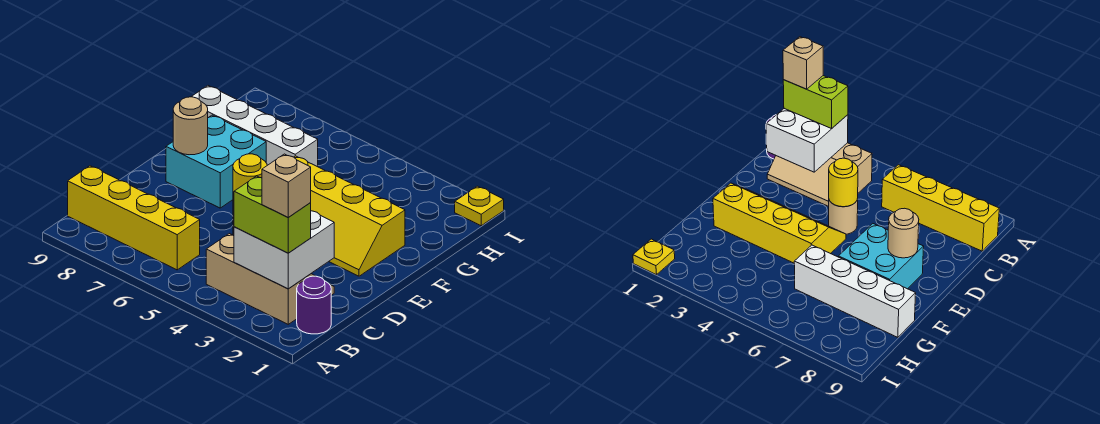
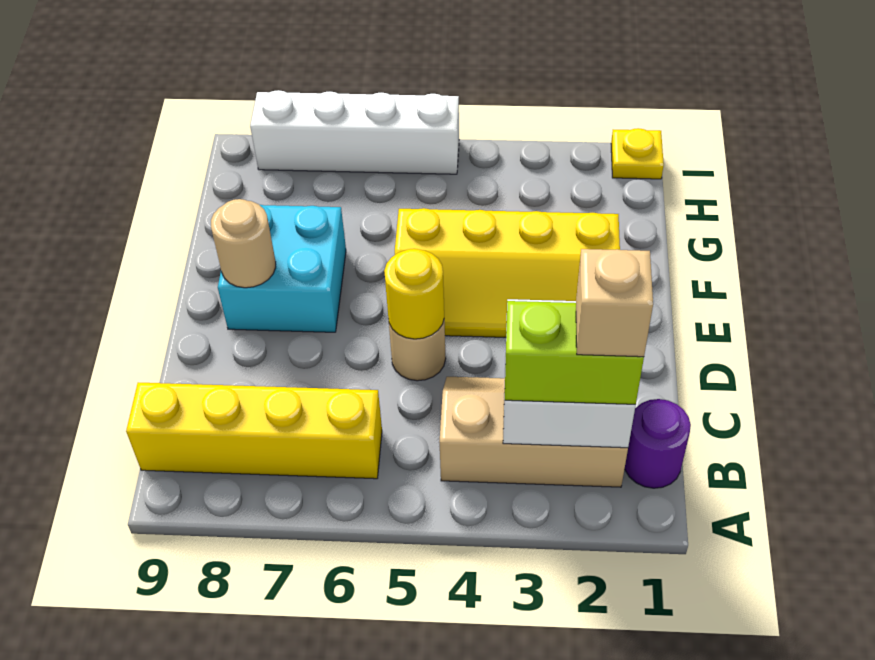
white brick G6:G9 level 1 -> white brick I5:I8 level 1

